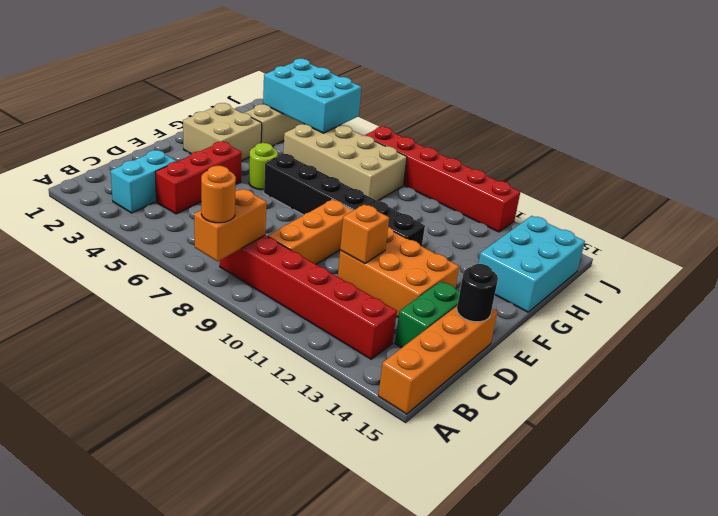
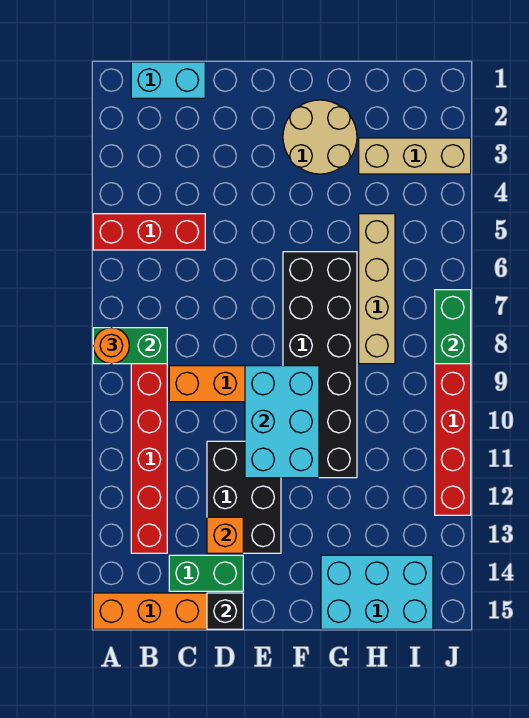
orange brick A8:B8 level 2 -> green brick A8:B8 level 2
cyan brick B3:C3 level 1 -> cyan brick B1:C1 level 1
red brick C4:E4 level 1 -> red brick A5:C5 level 1
orange brick D11:E13 level 1 -> black brick D11:E13 level 1
orange brick D11 level 2 -> orange brick D13 level 2
black round brick D15 level 2 -> black brick D15 level 2
tan brick F2:G3 level 1 -> tan round brick F2:G3 level 1
lime round brick F5 level 1 -> none
black brick F6:F11 level 1 -> black brick F6:G11 level 1
tan brick H5:I8 level 1 -> tan brick H5:H8 level 1
cyan brick I3:J5 level 2 -> cyan brick E9:F11 level 2
none -> green brick J7:J8 level 2

